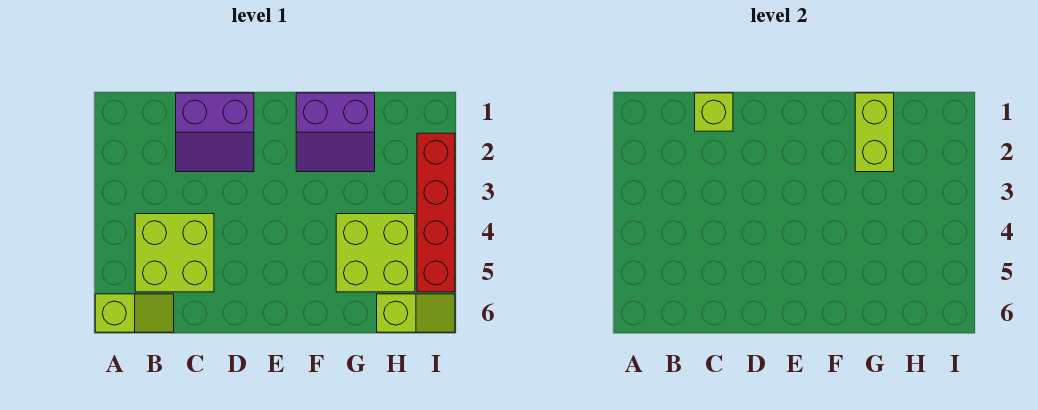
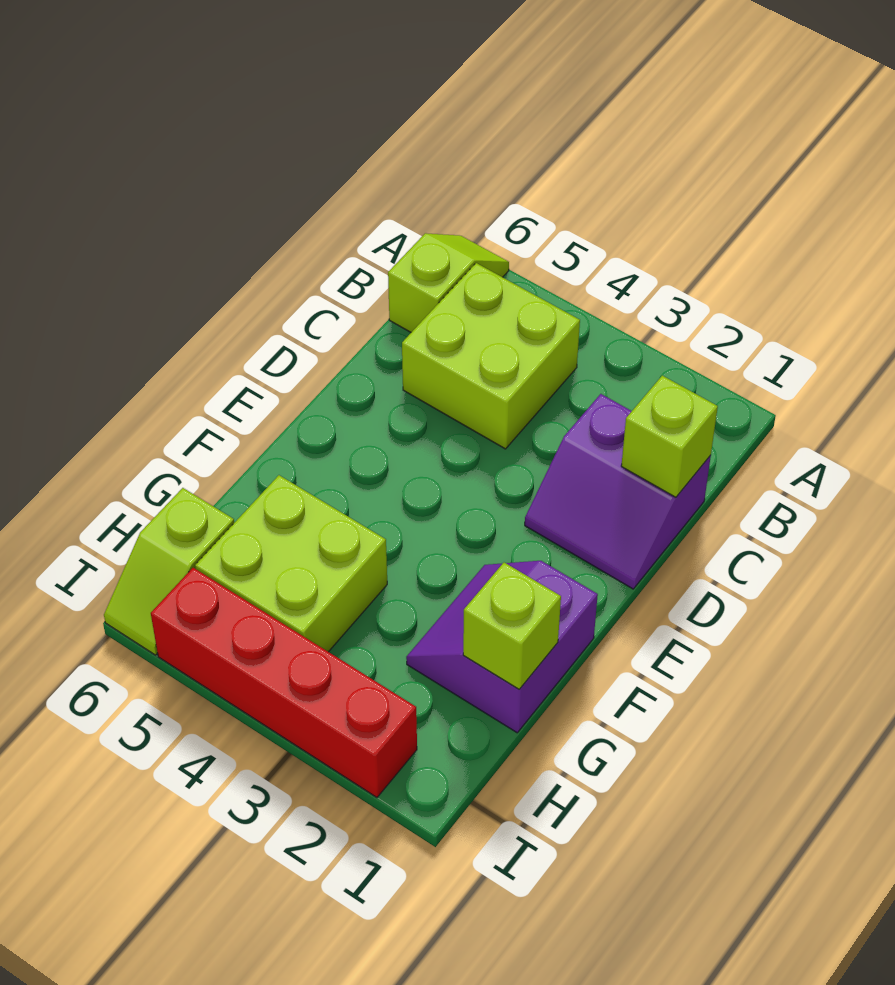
lime slope A6:B6 level 1 top A -> lime slope A6:B6 level 1 top B
purple slope C1:D2 level 1 top 1 -> purple slope C1:D2 level 1 top C
lime brick G1:G2 level 2 -> lime brick G1 level 2

